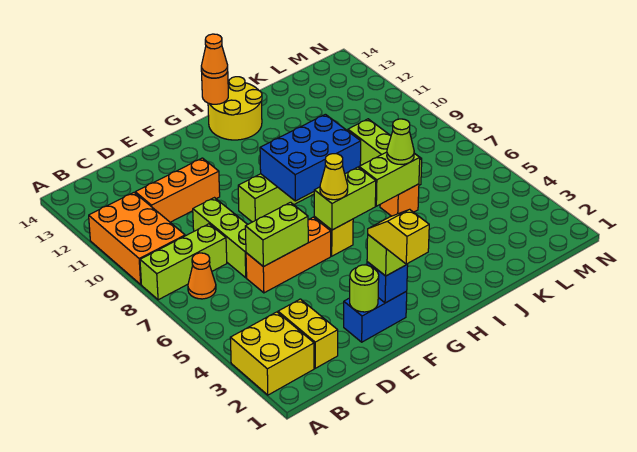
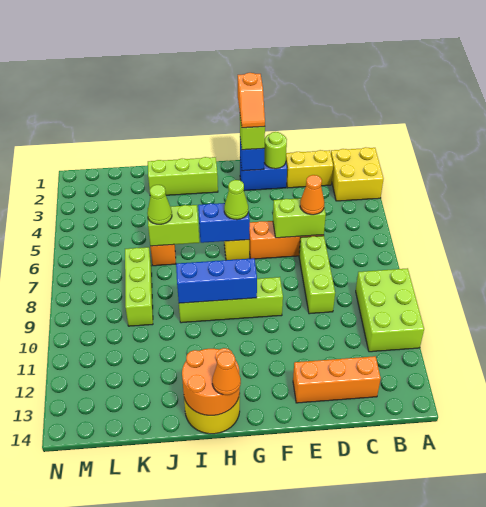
lime brick A8:C8 level 1 -> lime brick H2:J2 level 1
orange brick A9:B11 level 1 -> lime brick A9:B11 level 1
orange cone B7 level 1 -> orange cone D6 level 3
yellow brick C2:C3 level 1 -> yellow brick C2:D2 level 1
orange brick C11:E11 level 1 -> orange brick C13:E13 level 1
yellow slope F1:F2 level 4 top 1 -> orange slope F1:F2 level 4 top 1
lime brick G6:H6 level 2 -> blue brick G6:H6 level 2
yellow cone G6 level 3 -> lime cone G6 level 3
blue brick G8:I9 level 2 -> blue brick G9:I9 level 2
orange round brick H14 level 2 -> orange round brick H13:I14 level 2

